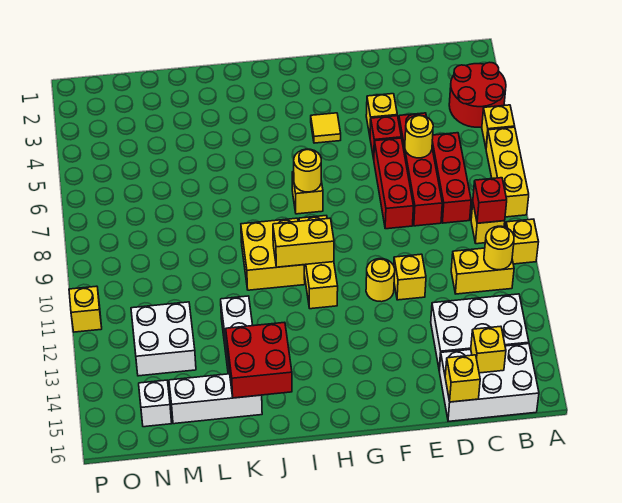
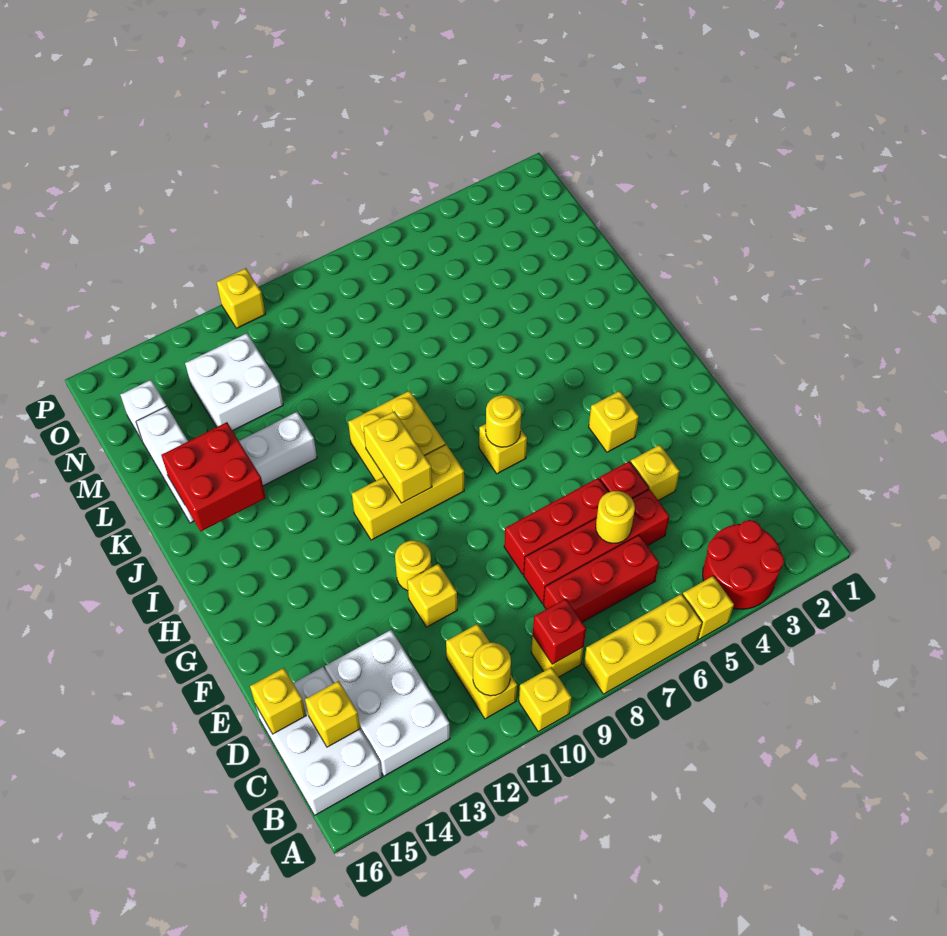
yellow tile G4 level 1 -> yellow brick G4 level 1

